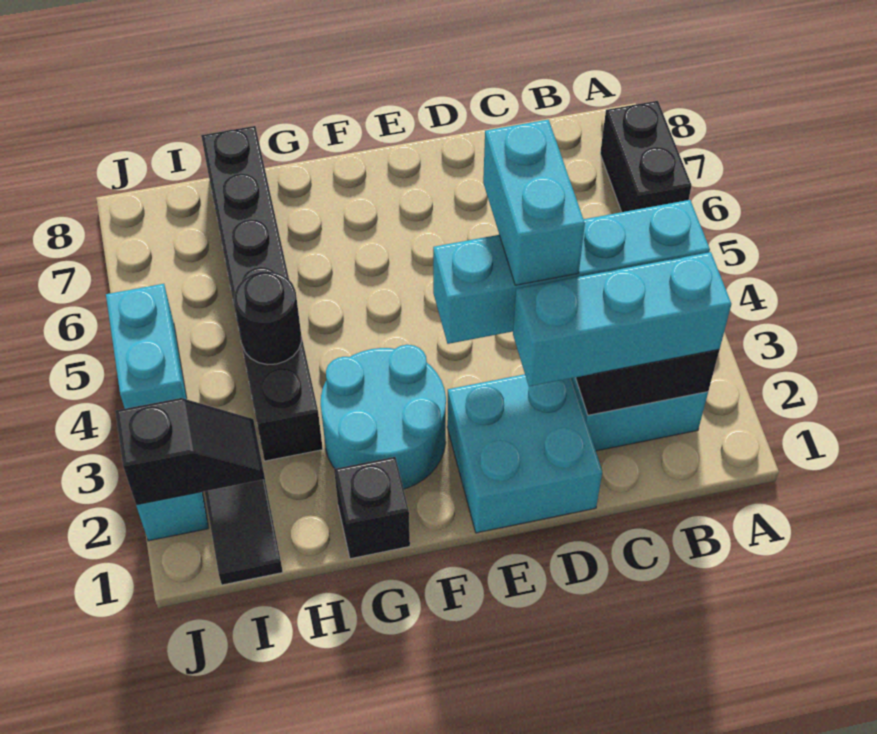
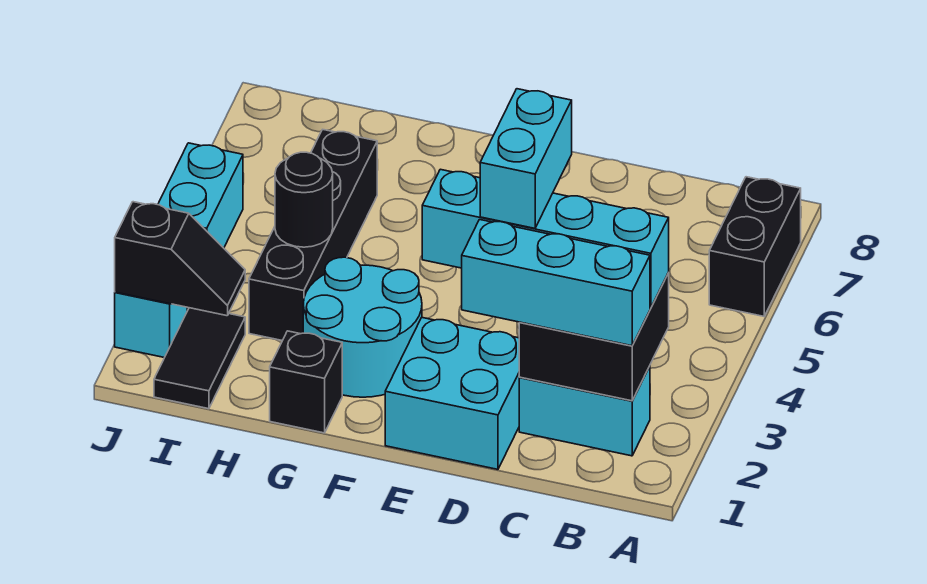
black brick H3:H8 level 1 -> black brick H3:H6 level 1

